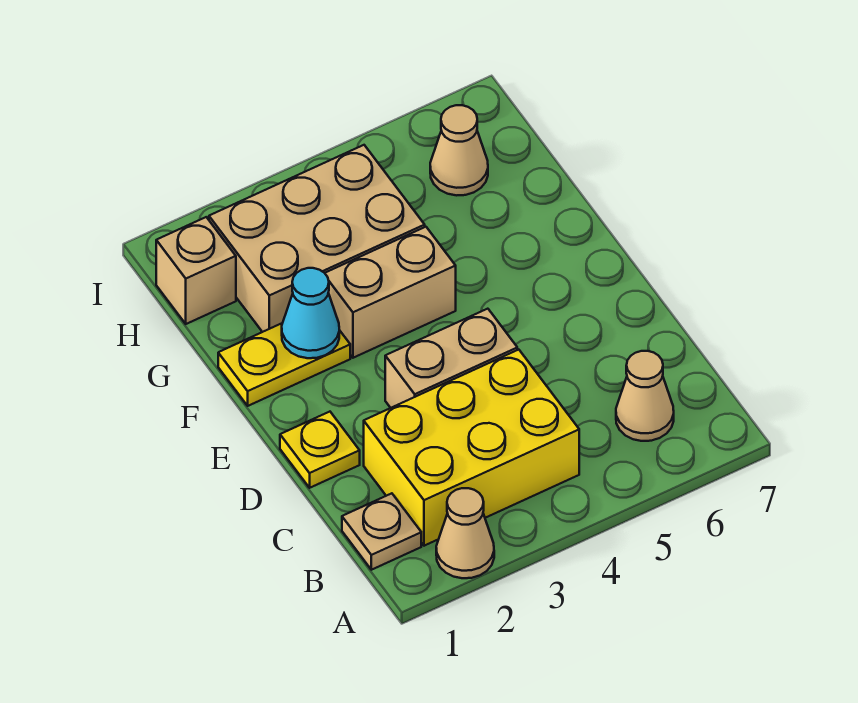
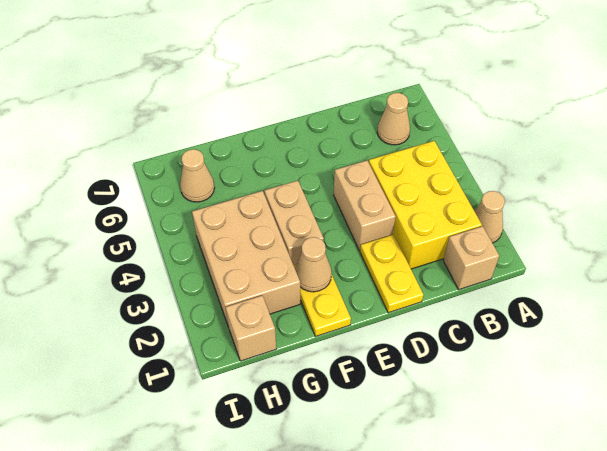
tan plate B1 level 1 -> tan brick B1 level 1
yellow plate D1 level 1 -> yellow plate D1:D2 level 1
cyan cone F2 level 2 -> tan cone F2 level 2

